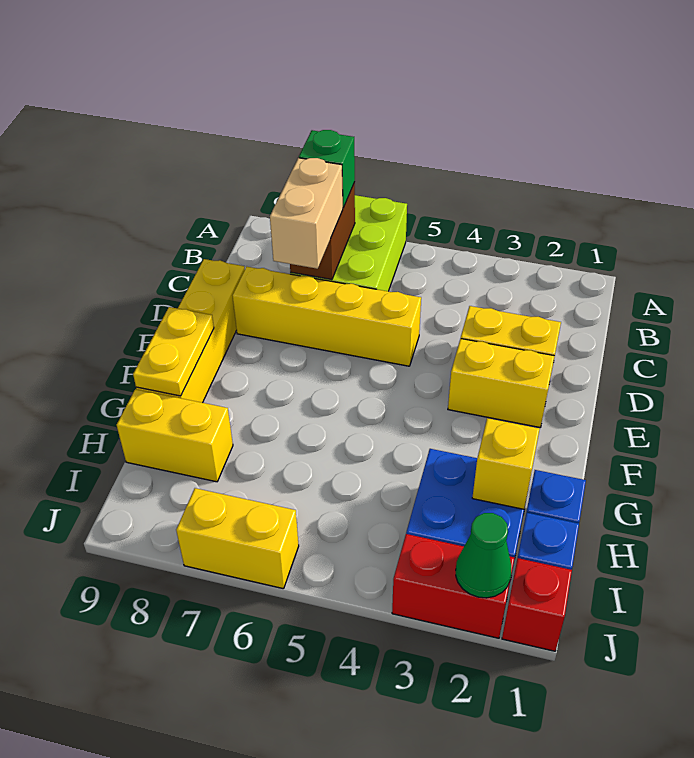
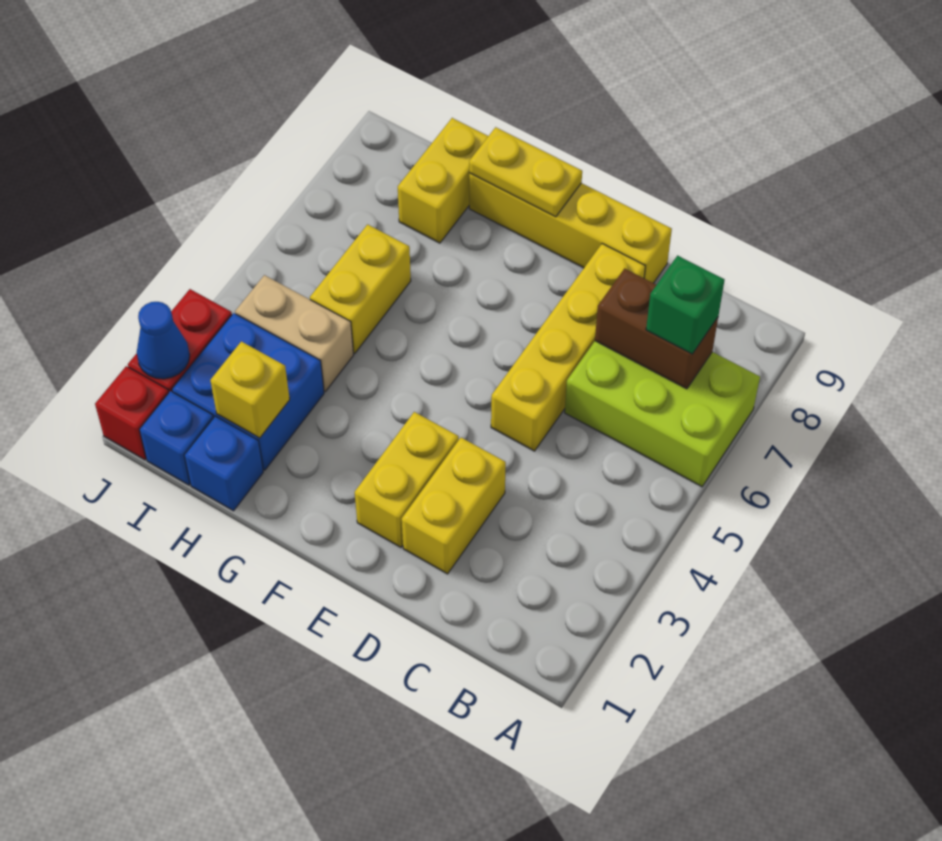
tan brick C7:D7 level 3 -> tan brick H4:I4 level 1
green cone J2 level 2 -> blue cone J2 level 2
yellow brick J6:J7 level 1 -> yellow brick H5:H6 level 1

